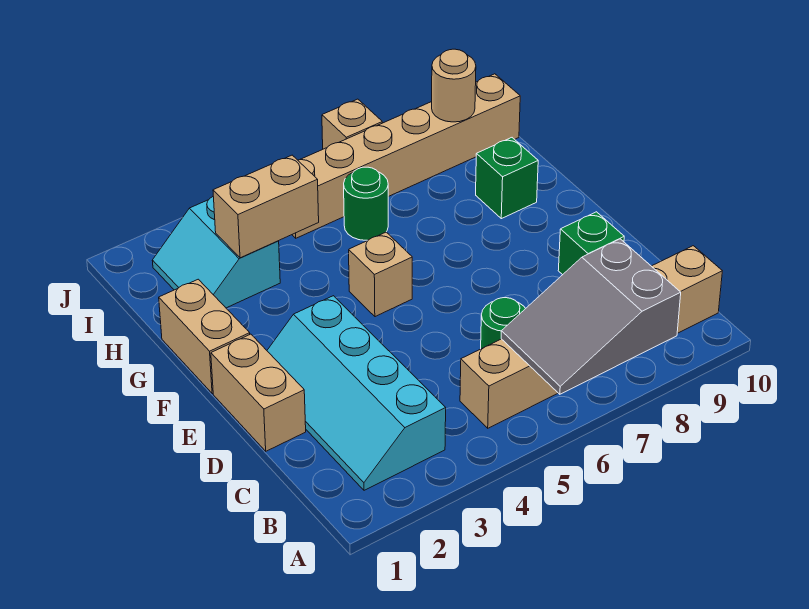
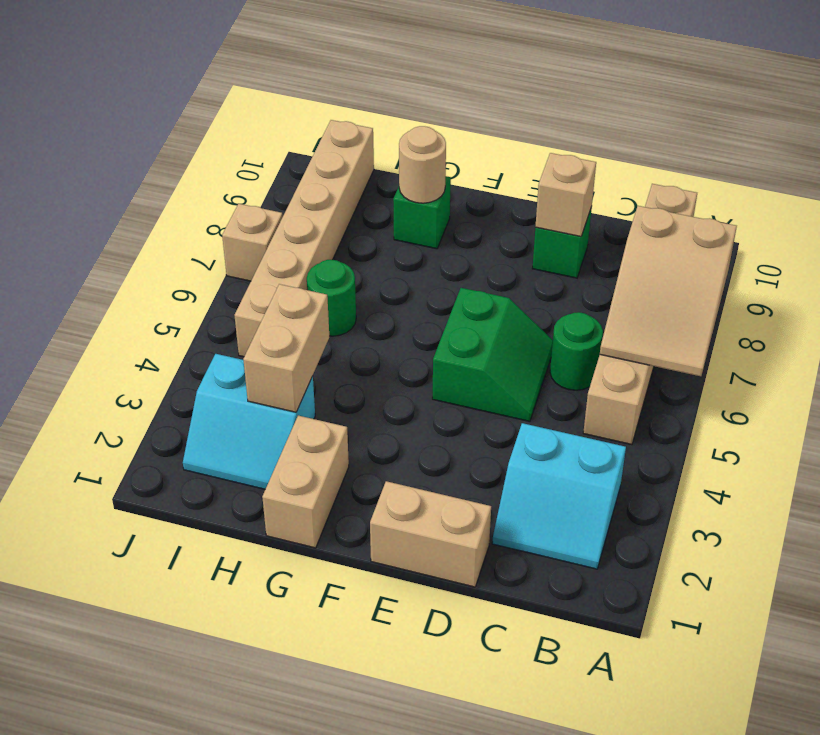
grey slope A6:B8 level 2 top 8 -> tan slope A6:B8 level 2 top 8
cyan slope B2:E3 level 1 top 3 -> cyan slope B2:C3 level 1 top 3
none -> green slope D5:E6 level 1 top E
tan brick F1:G1 level 1 -> tan brick G1:G2 level 1
tan brick F5 level 1 -> tan brick D9 level 2
tan round brick I9 level 2 -> tan round brick G9 level 2

